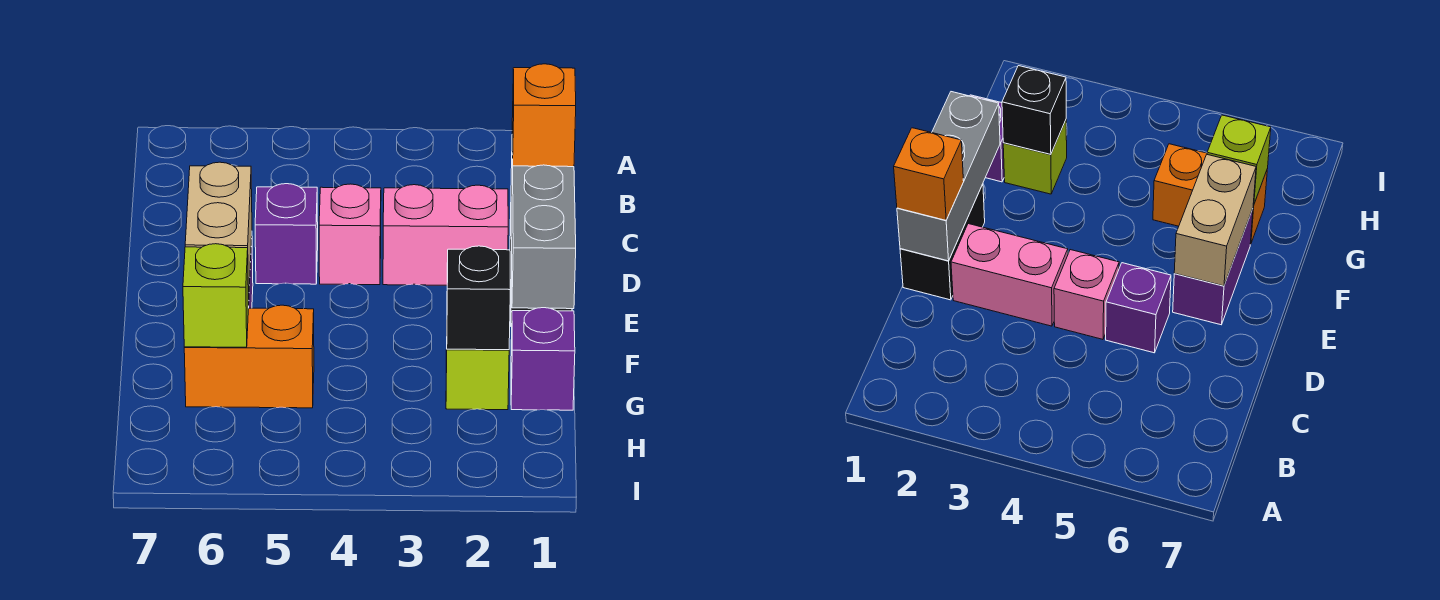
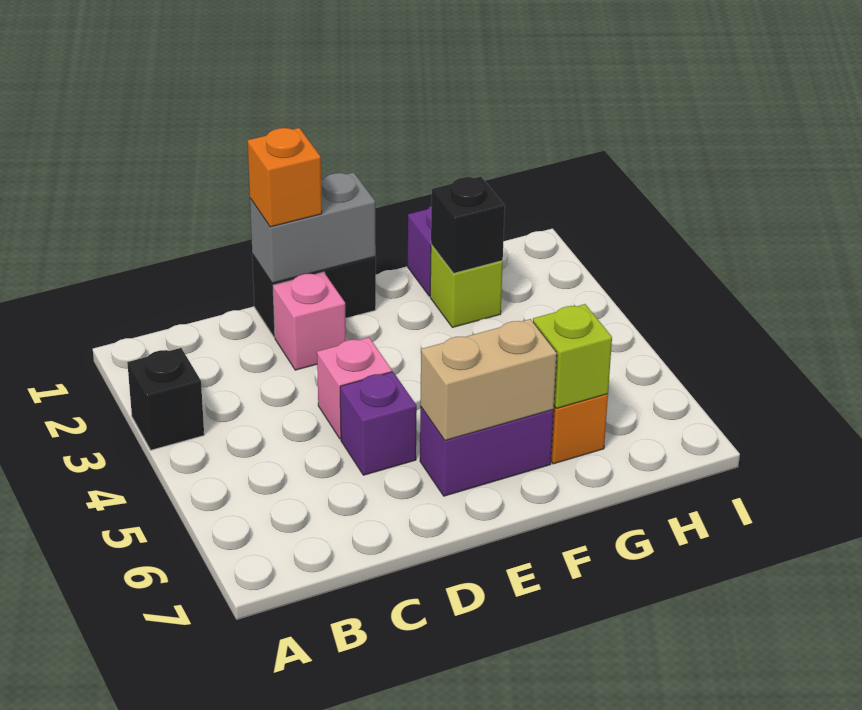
none -> black brick A3 level 1
grey brick D1:F1 level 2 -> grey brick D1:E1 level 2
pink brick D2:D3 level 1 -> pink brick D2 level 1

